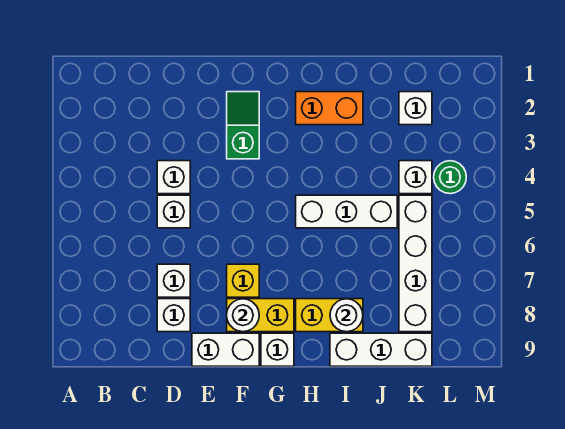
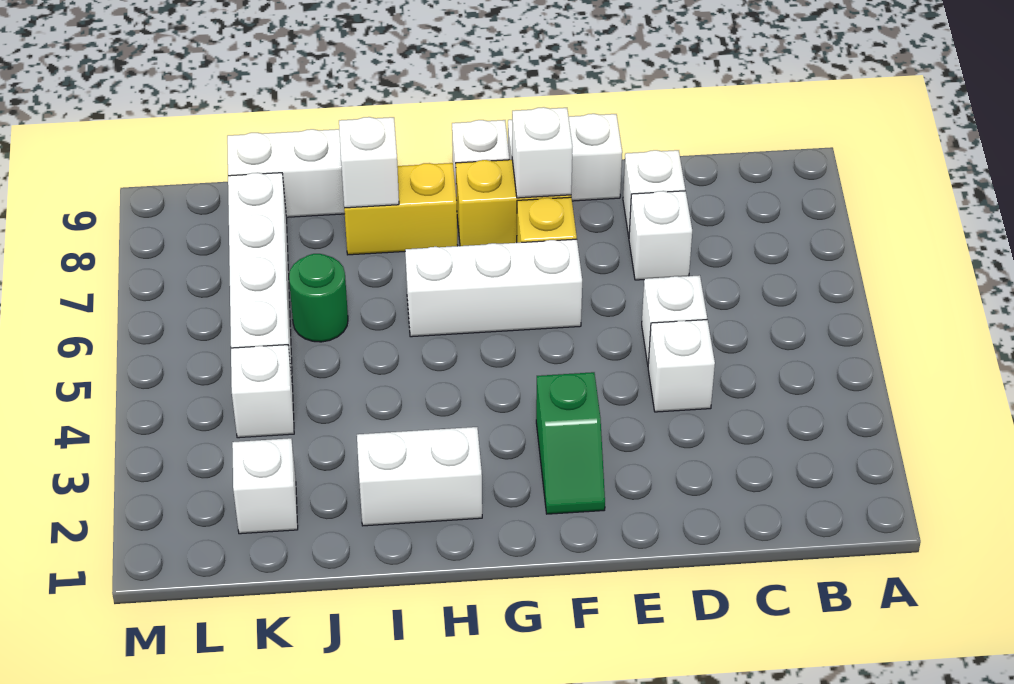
white round brick F8 level 2 -> white brick F8 level 2
orange brick H2:I2 level 1 -> white brick H2:I2 level 1
white brick H5:J5 level 1 -> white brick F6:H6 level 1
white round brick I8 level 2 -> white brick I8 level 2
green round brick L4 level 1 -> green round brick J6 level 1

